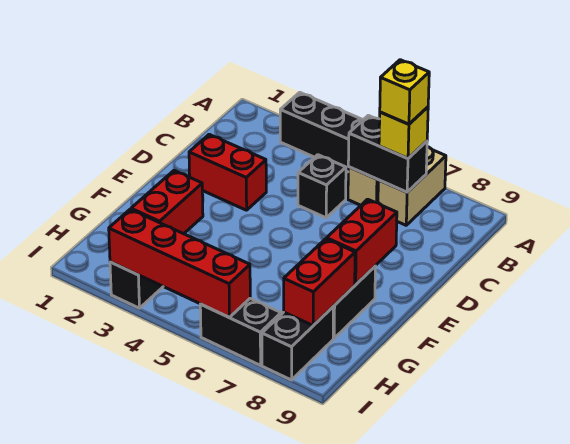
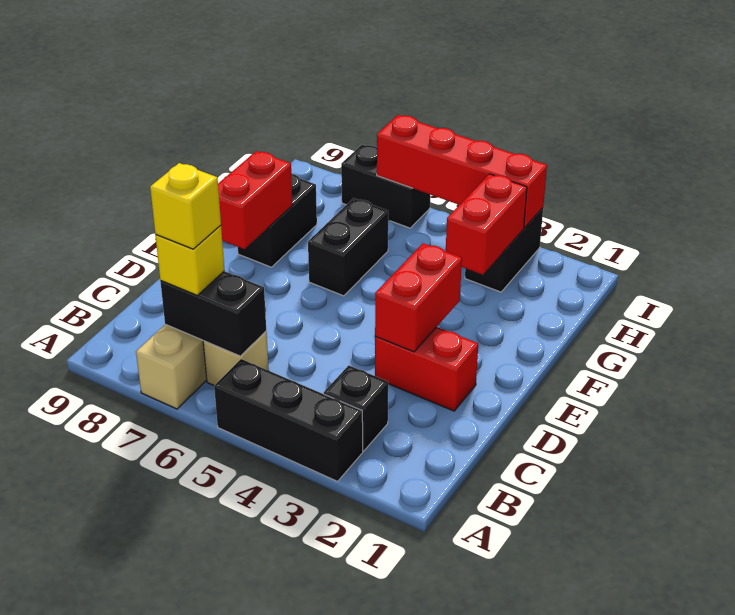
black brick C5 level 1 -> black brick B3 level 1
red brick G8:H8 level 2 -> red brick D3:E3 level 2
black brick H8:I8 level 1 -> black brick F6:G6 level 1

